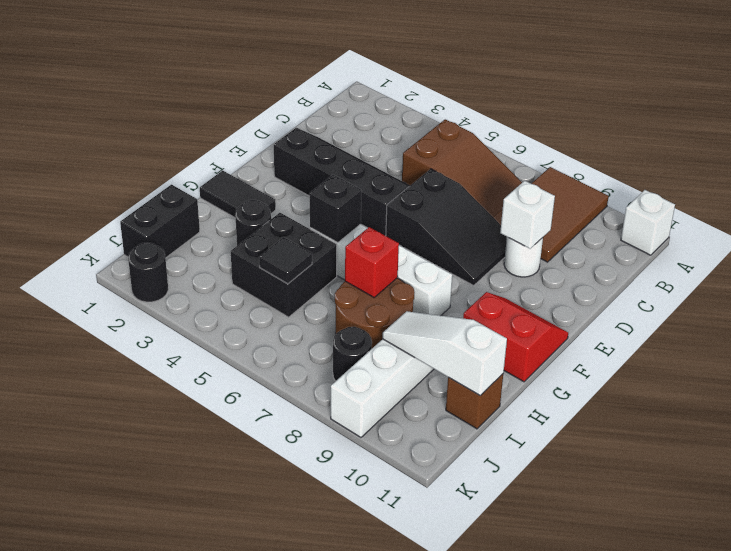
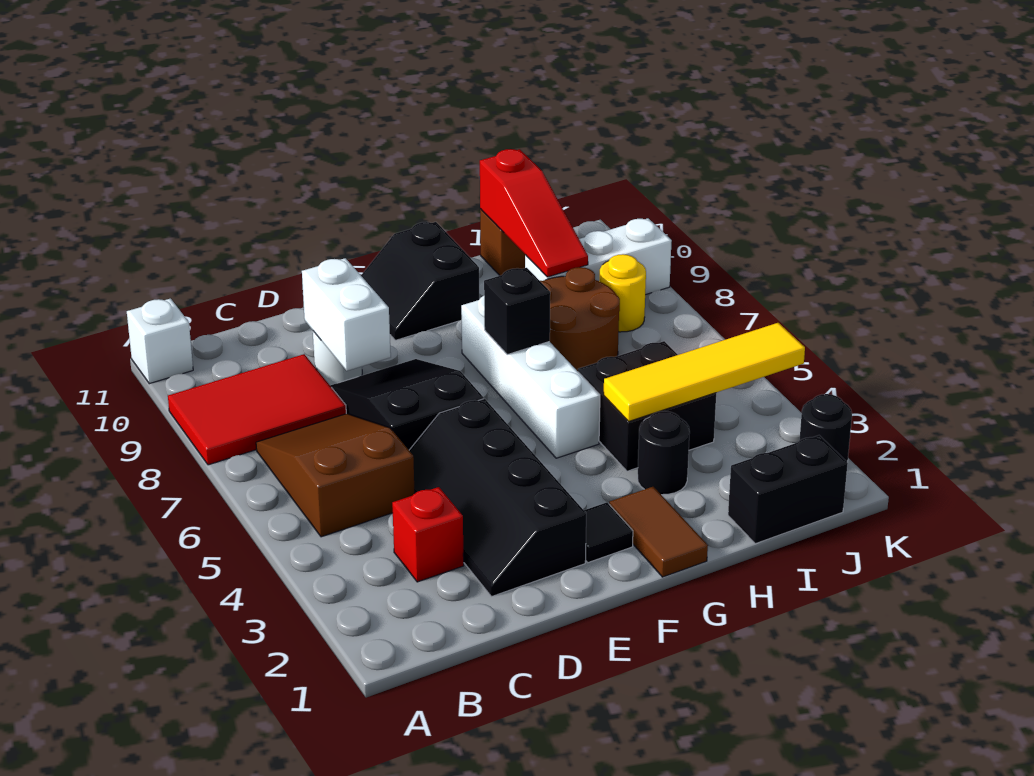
brown tile A8:C9 level 1 -> red tile A8:C9 level 1
white brick D9 level 2 -> white brick D8:D9 level 2
red slope F10:G11 level 1 top G -> black slope F10:G11 level 1 top G
black tile G1:G2 level 1 -> brown tile G1:G2 level 1
black brick G5 level 2 -> black brick G7 level 2
none -> yellow tile H4:K4 level 2
red brick H7 level 2 -> red brick C3 level 1
black tile I5 level 2 -> black tile F2 level 1
white slope I9:I11 level 2 top 11 -> red slope I9:I11 level 2 top 11
black round brick J8 level 1 -> yellow round brick J8 level 1

